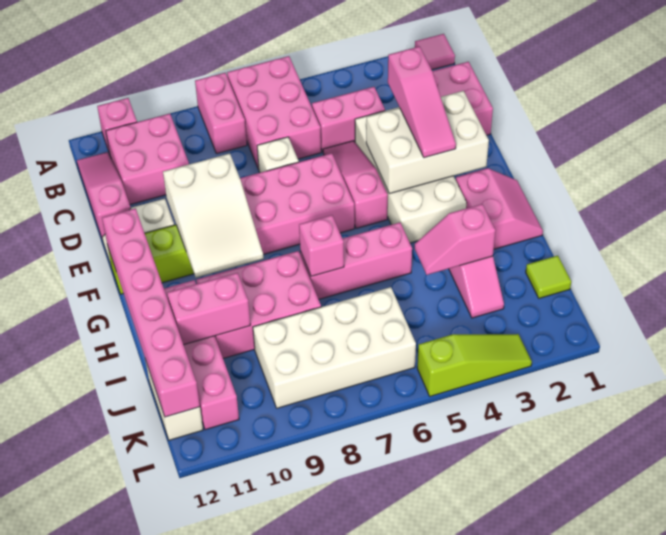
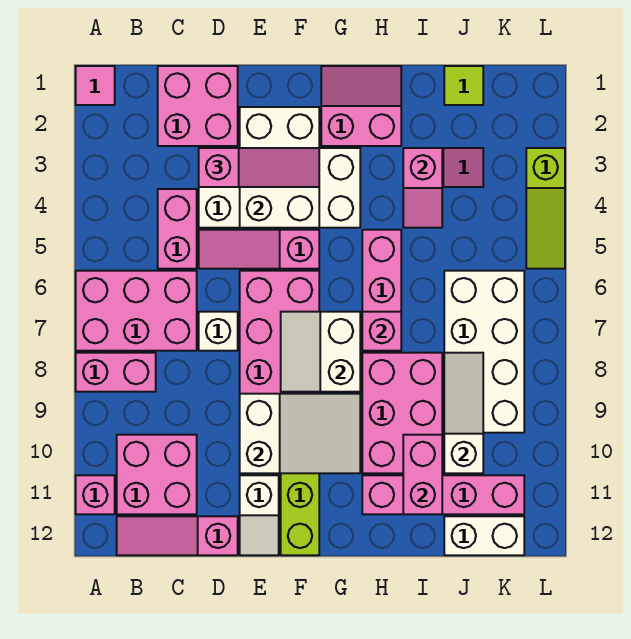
none -> white slope F7:G8 level 2 top G
pink brick F12:K12 level 2 -> none
none -> white slope J8:J10 level 2 top 10
lime slope L3:L5 level 1 top 5 -> lime slope L3:L5 level 1 top 3

